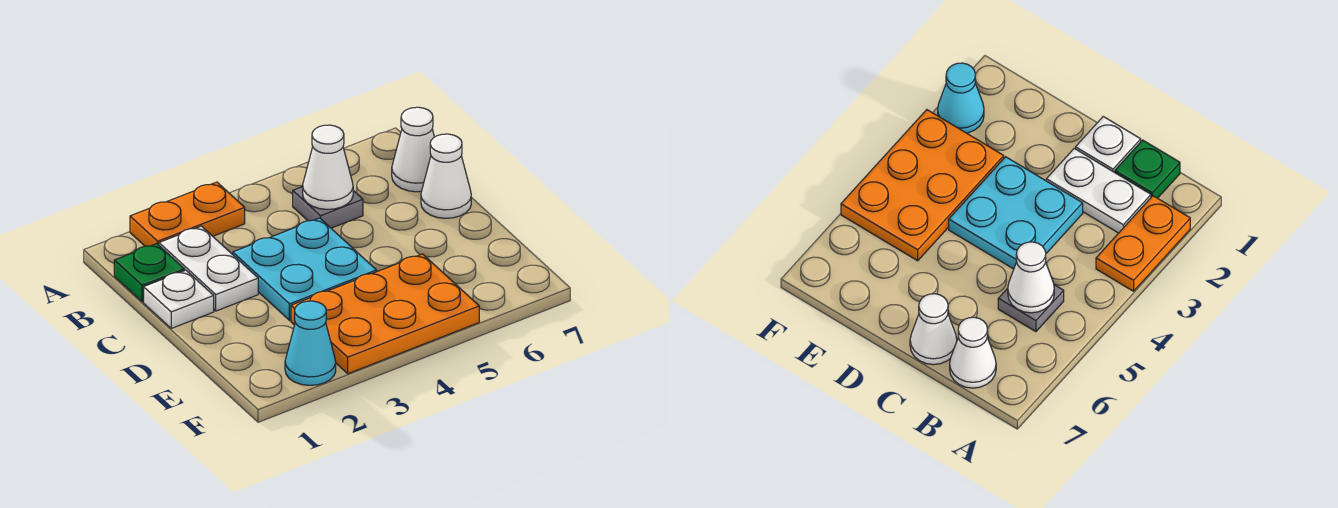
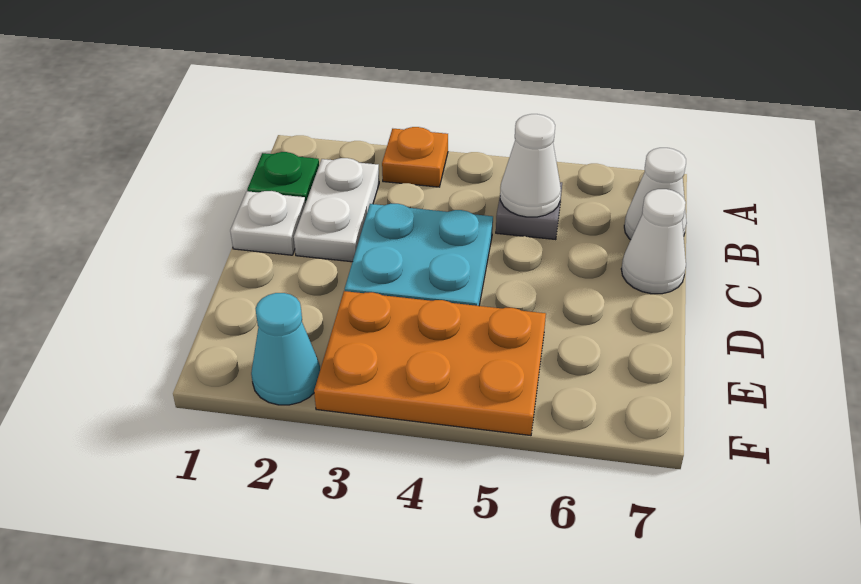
orange plate A2:A3 level 1 -> orange plate A3 level 1

